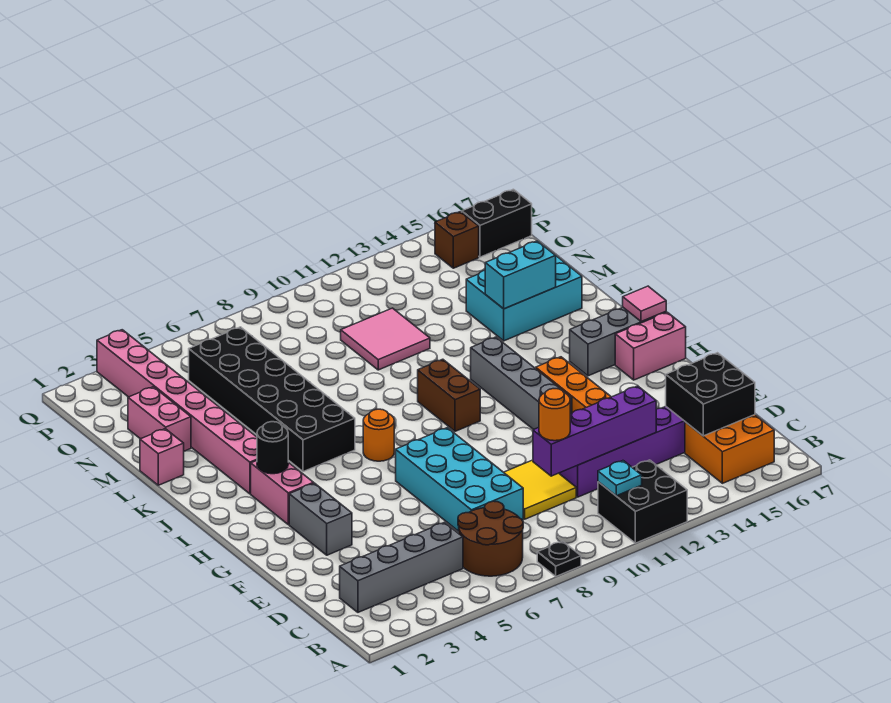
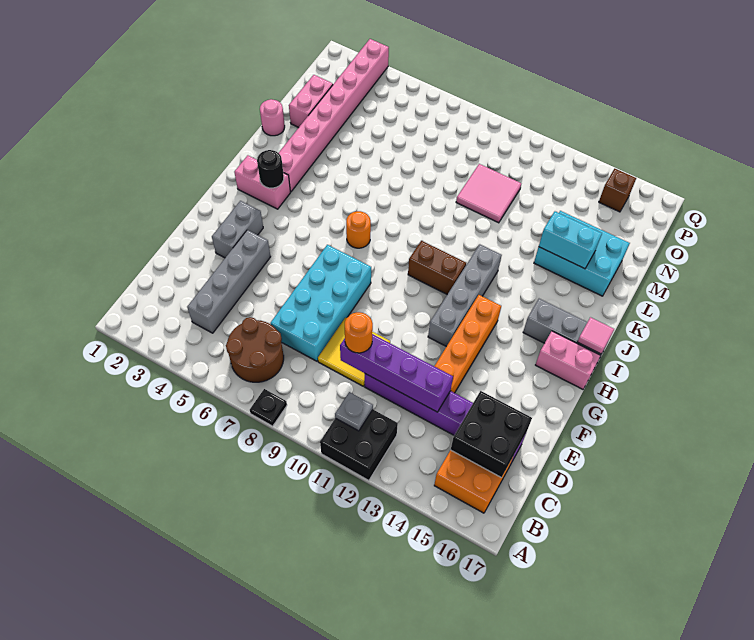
cyan plate B11 level 2 -> grey plate B11 level 2
grey brick C2:C5 level 1 -> grey brick C4:F4 level 1
pink brick H3:I3 level 1 -> pink brick I2:I3 level 1
brown brick I10:J10 level 1 -> brown brick I10:I11 level 1
black brick J5:O6 level 1 -> none
pink brick L1 level 1 -> pink round brick L1 level 1
black brick P16:P17 level 1 -> none

